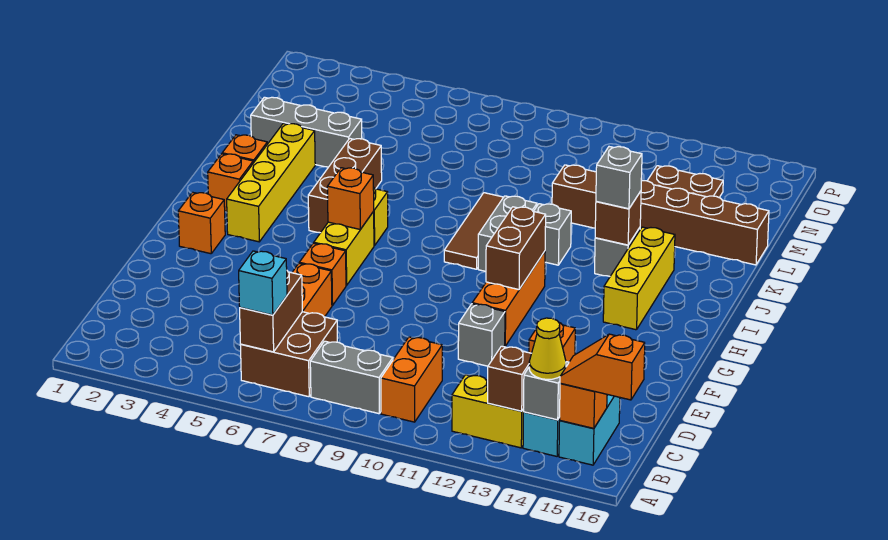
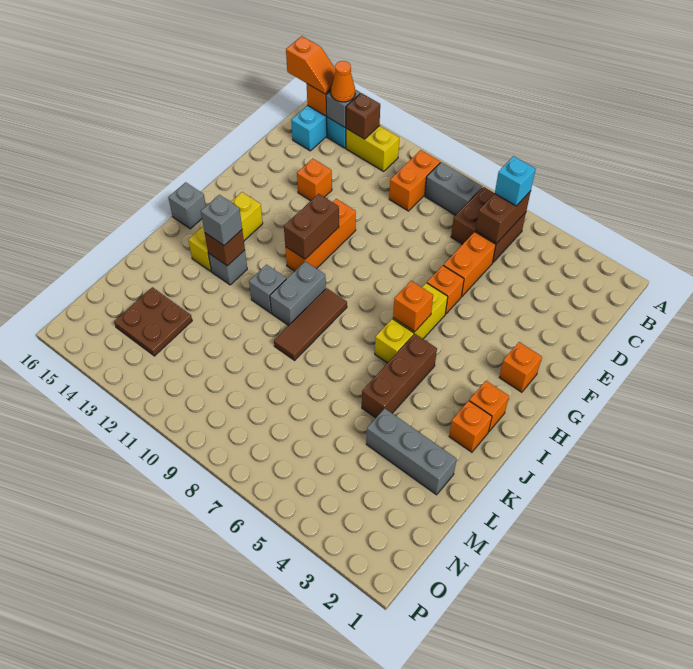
yellow cone B14 level 3 -> orange cone B14 level 3
grey brick E11 level 1 -> grey brick I16 level 1
yellow brick H3:K3 level 1 -> none
brown brick L11:L16 level 1 -> none

